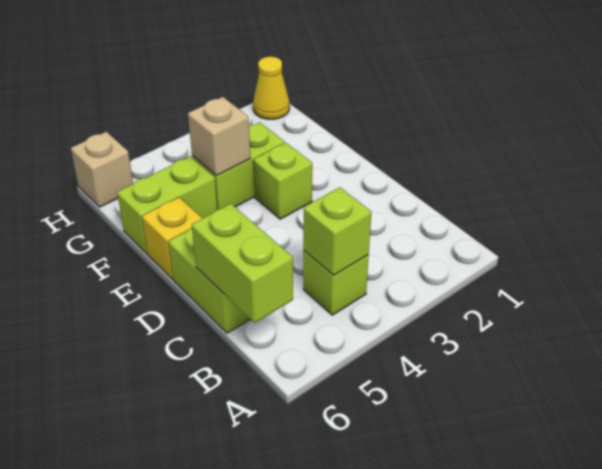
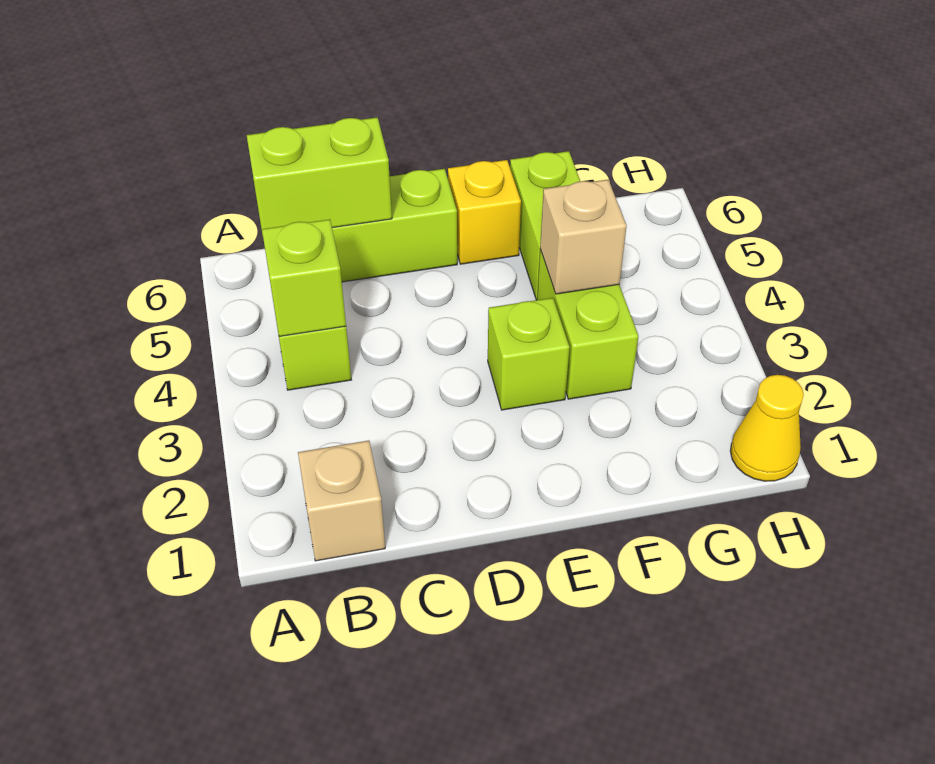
tan brick H6 level 1 -> tan brick B1 level 1

